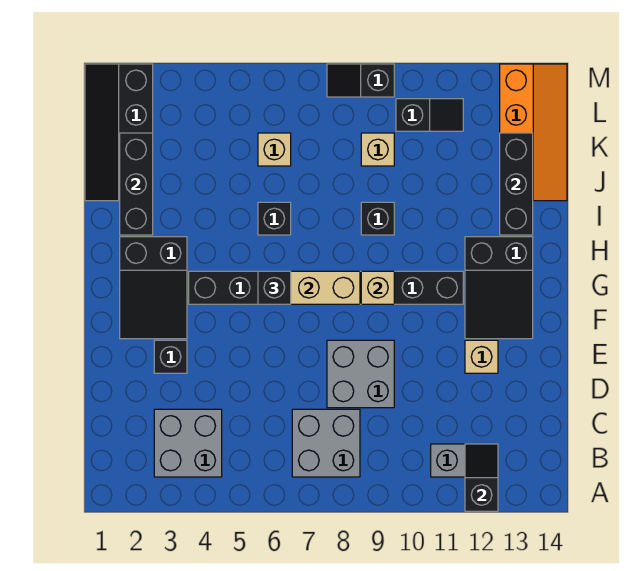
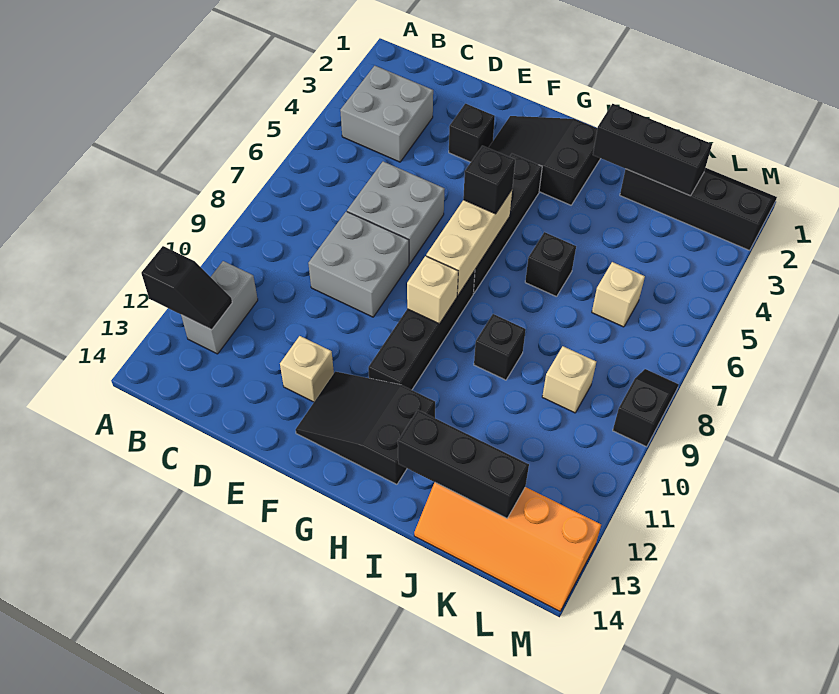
grey brick B7:C8 level 1 -> grey brick D6:E7 level 1
black slope L10:L11 level 1 top 10 -> none

